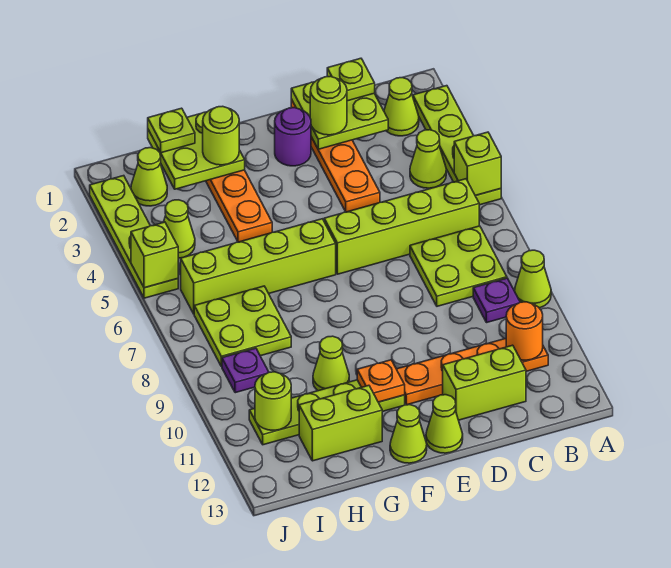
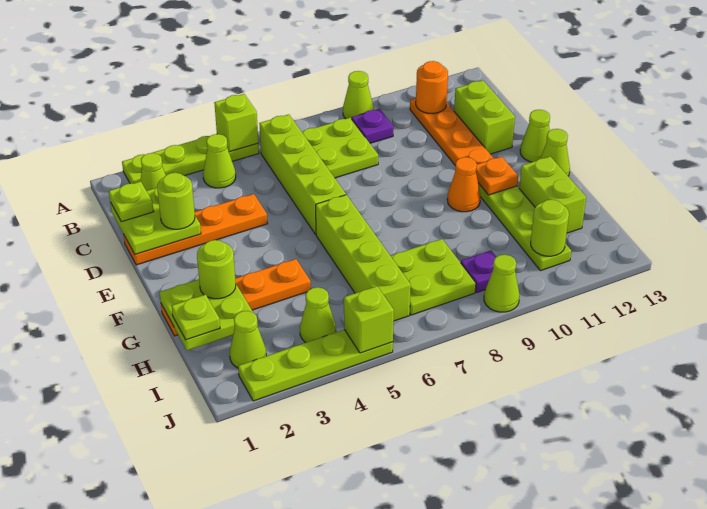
purple round brick E2 level 1 -> none
none -> orange cone F10 level 1
lime cone G10 level 1 -> lime cone J9 level 1

